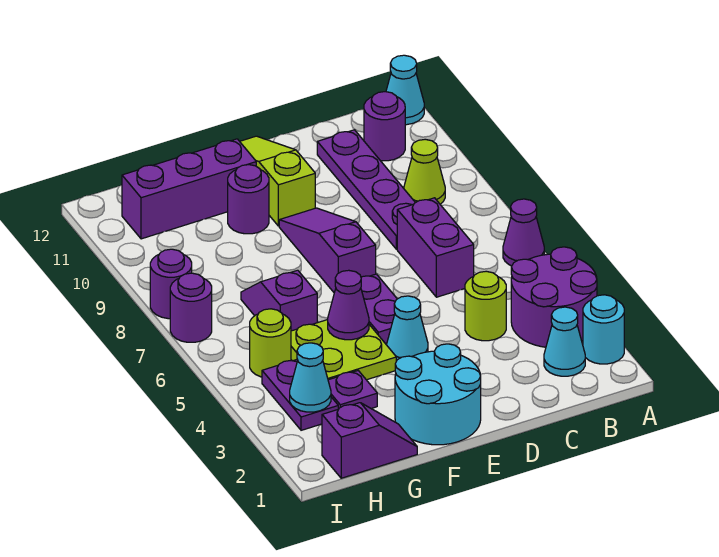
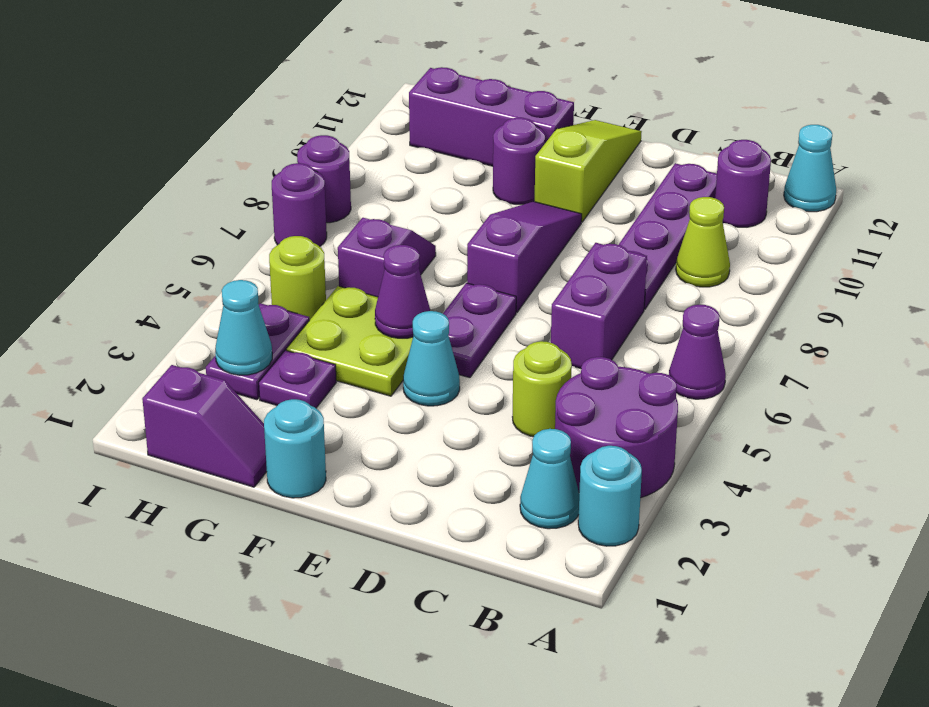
cyan round brick E1:F2 level 1 -> cyan round brick F1 level 1

